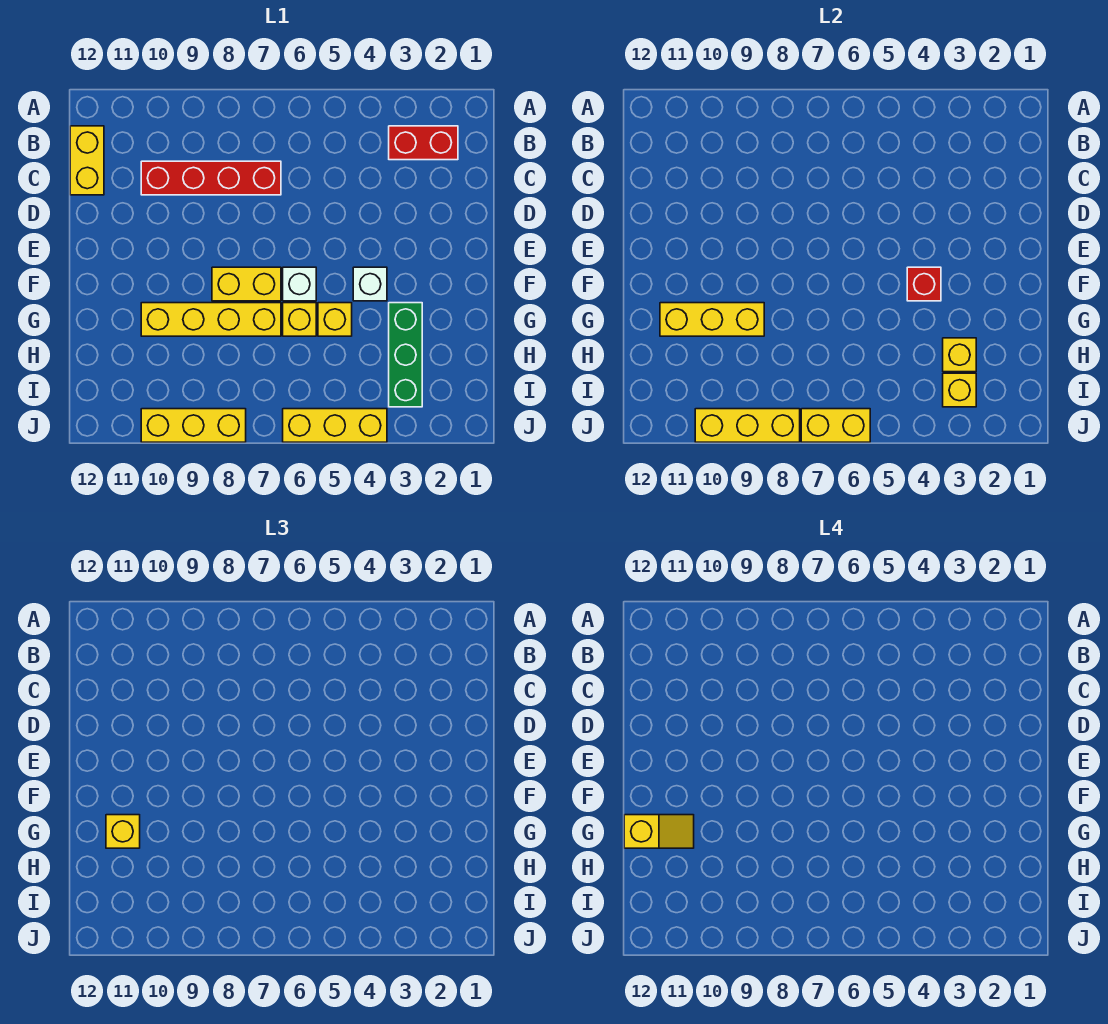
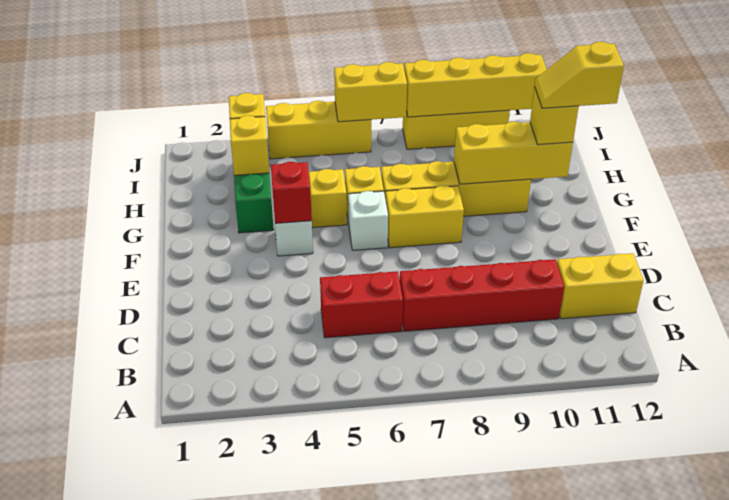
red brick B2:B3 level 1 -> red brick C5:C6 level 1
yellow brick B12:C12 level 1 -> yellow brick C11:C12 level 1
yellow brick J8:J10 level 2 -> yellow brick J8:J11 level 2

